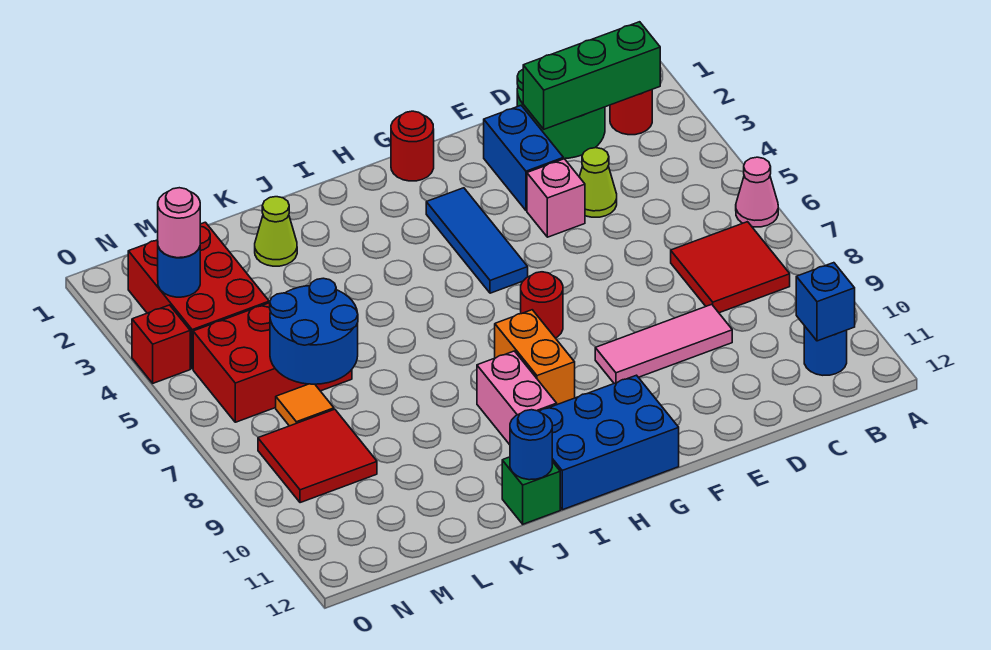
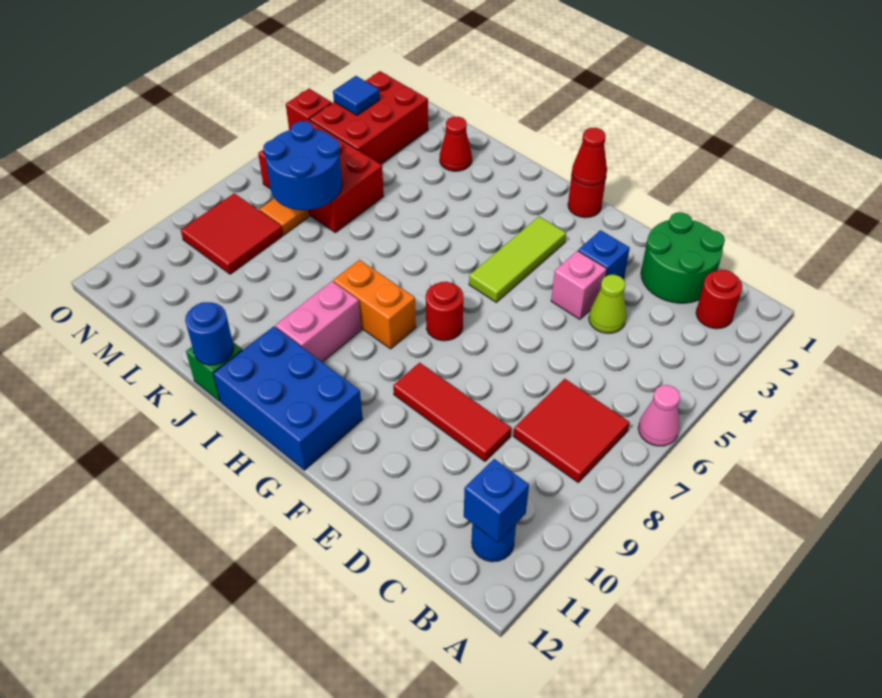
green brick B2:D2 level 2 -> none
pink tile D9:F9 level 1 -> red tile D9:F9 level 1
blue brick E2:E3 level 1 -> blue brick E3 level 1
none -> red cone G1 level 2
blue tile G3:G5 level 1 -> lime tile G3:G5 level 1
orange brick H8:H9 level 1 -> orange brick H8:I8 level 1
lime cone K2 level 1 -> red cone K2 level 1
blue round brick N3 level 2 -> blue tile N3 level 2
pink round brick N3 level 3 -> none

